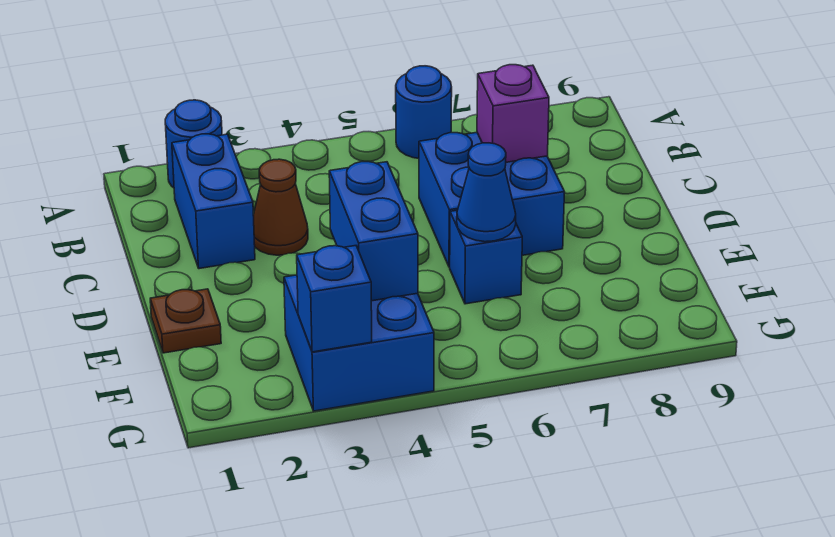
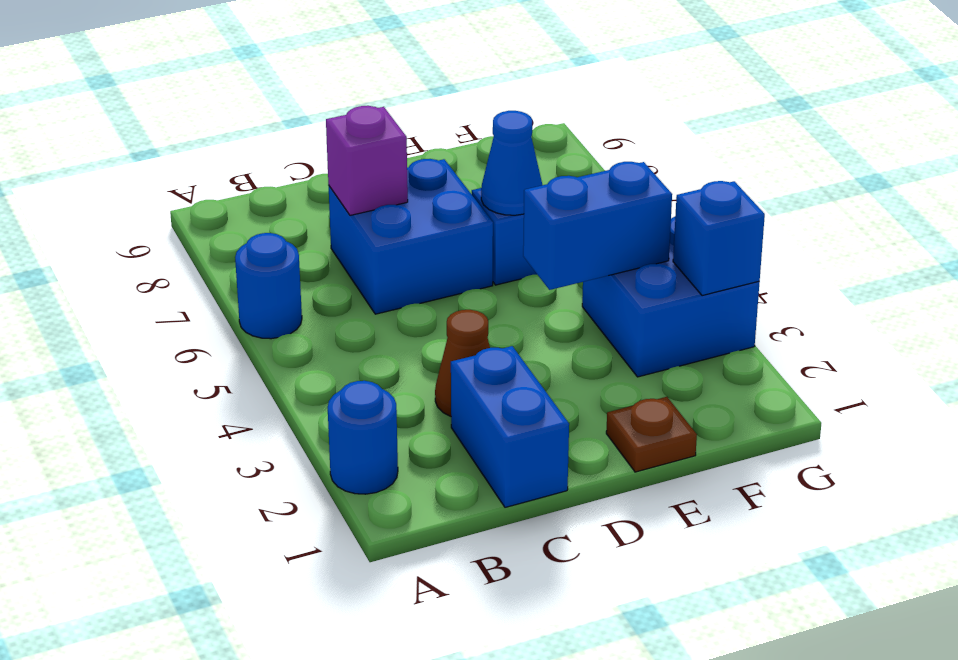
blue brick B2:C2 level 1 -> blue brick C1:C2 level 1

